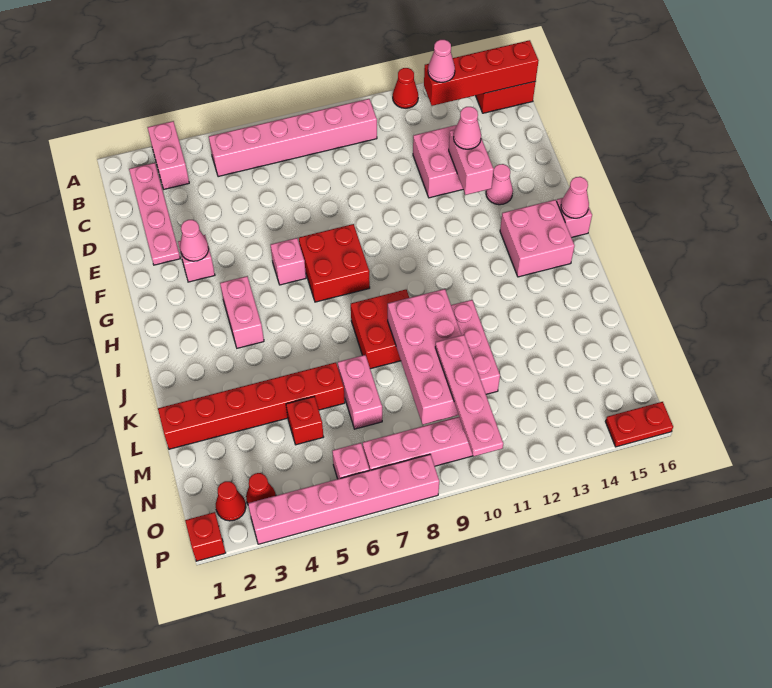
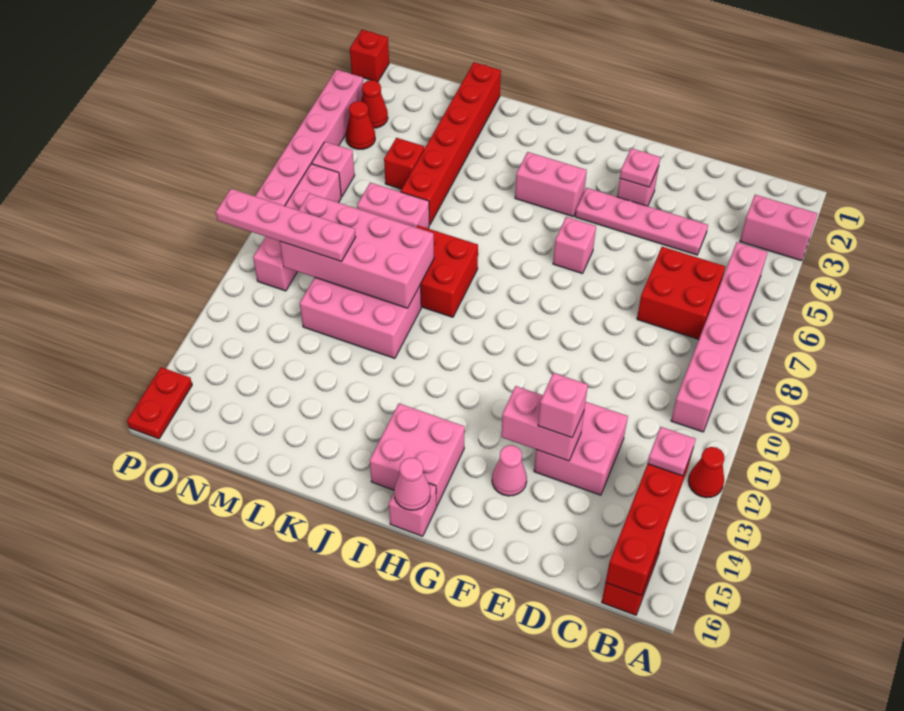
pink plate B2:E2 level 1 -> pink plate D4:G4 level 1
pink cone B13 level 3 -> pink plate B13 level 3
pink cone E13 level 3 -> pink brick E13 level 3
pink cone F3 level 2 -> pink plate F3 level 2
red brick G7:H8 level 1 -> red brick C6:D7 level 1
red cone O2 level 1 -> red cone O4 level 1

